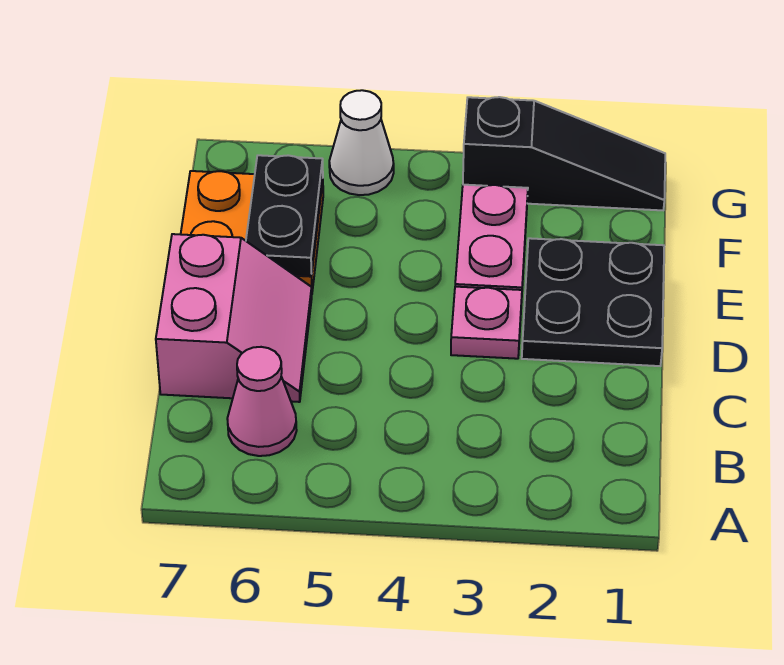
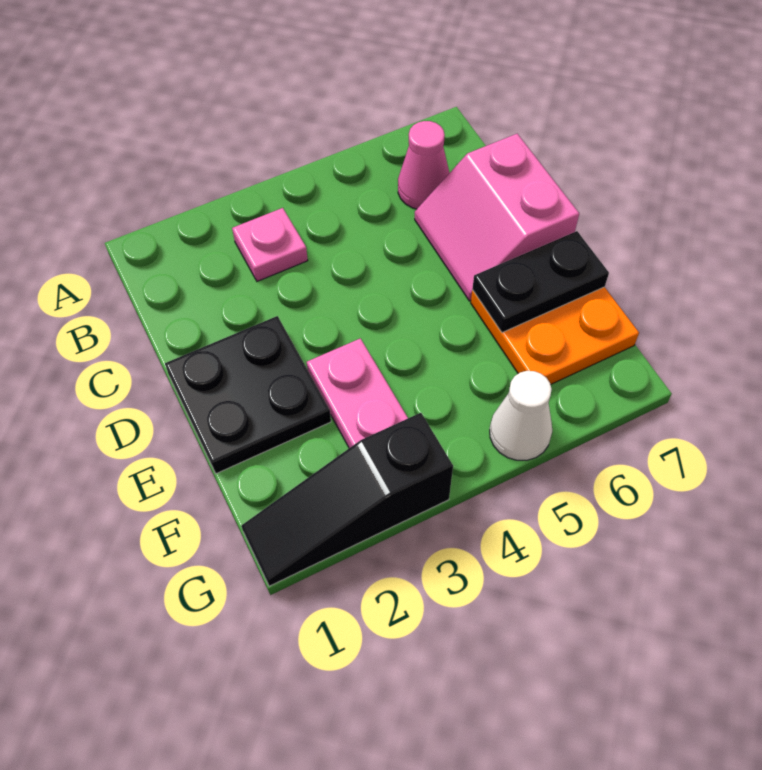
pink plate D3 level 1 -> pink plate B3 level 1
black plate E6:F6 level 2 -> black plate E6:E7 level 2

